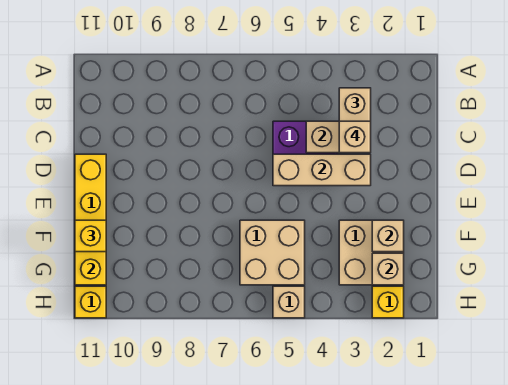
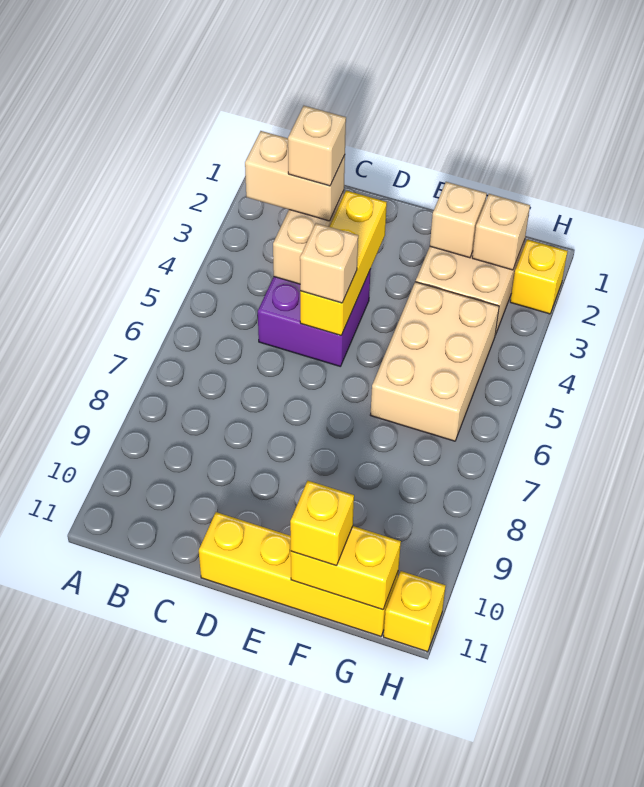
tan brick D3:D5 level 2 -> yellow brick D3:D5 level 2
tan brick F5:G6 level 1 -> tan brick F4:G6 level 1
tan brick H5 level 1 -> tan brick D5 level 3

